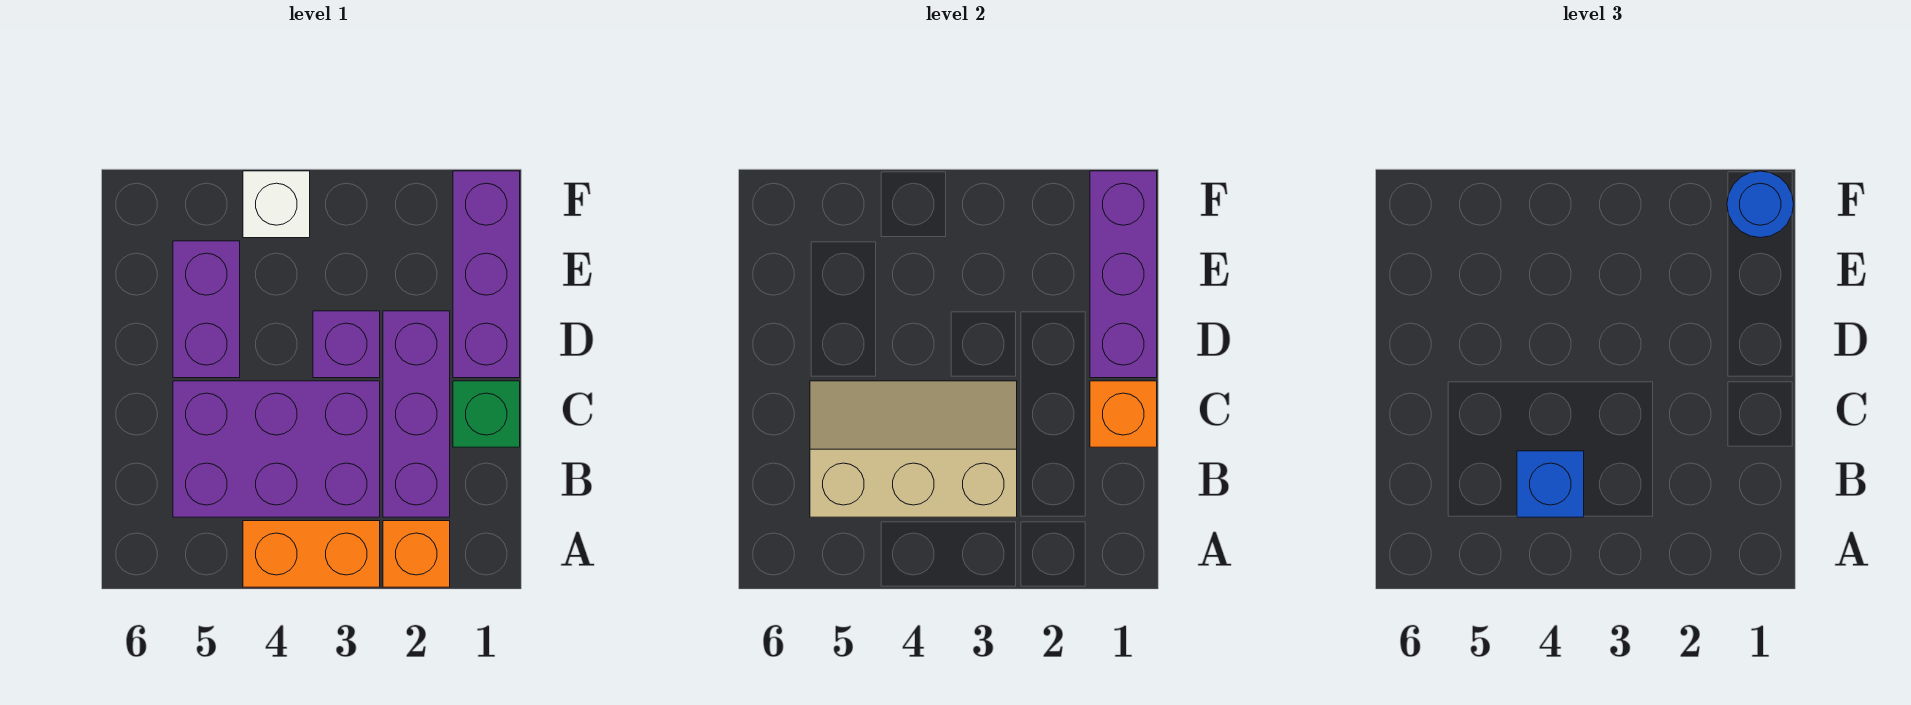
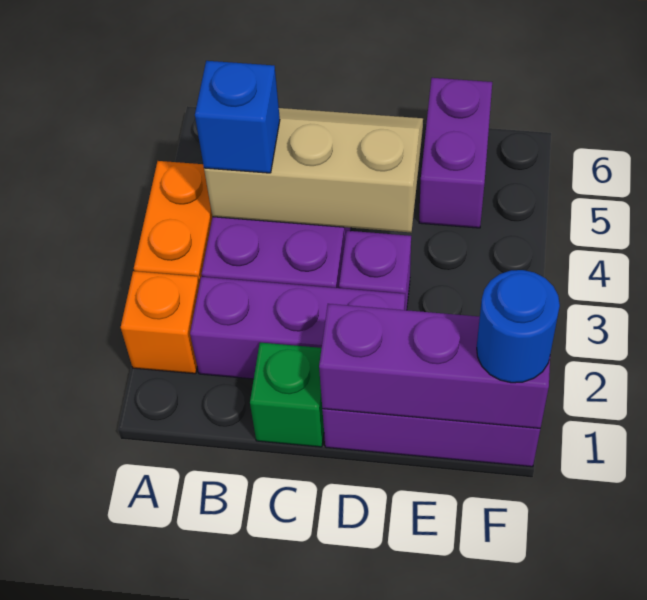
tan slope B3:C5 level 2 top B -> tan slope B4:D5 level 2 top 4
orange brick C1 level 2 -> none
purple brick D5:E5 level 1 -> purple brick E5:E6 level 1
white brick F4 level 1 -> none

